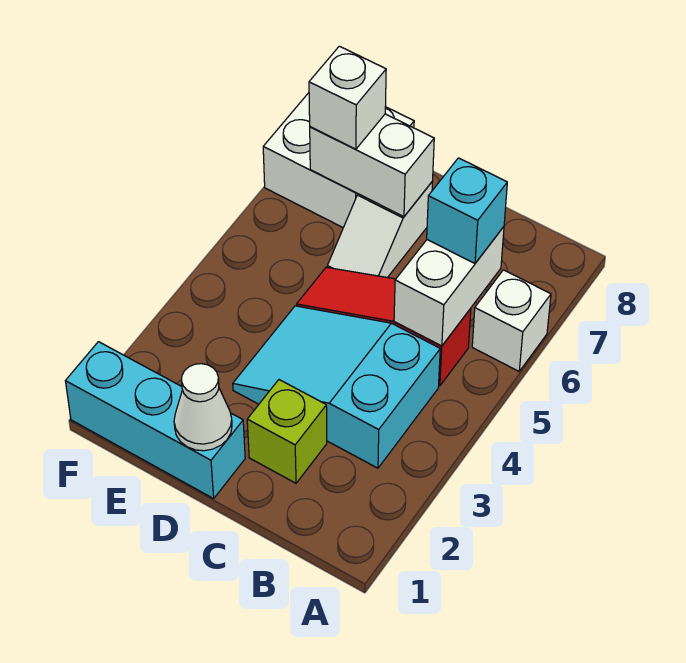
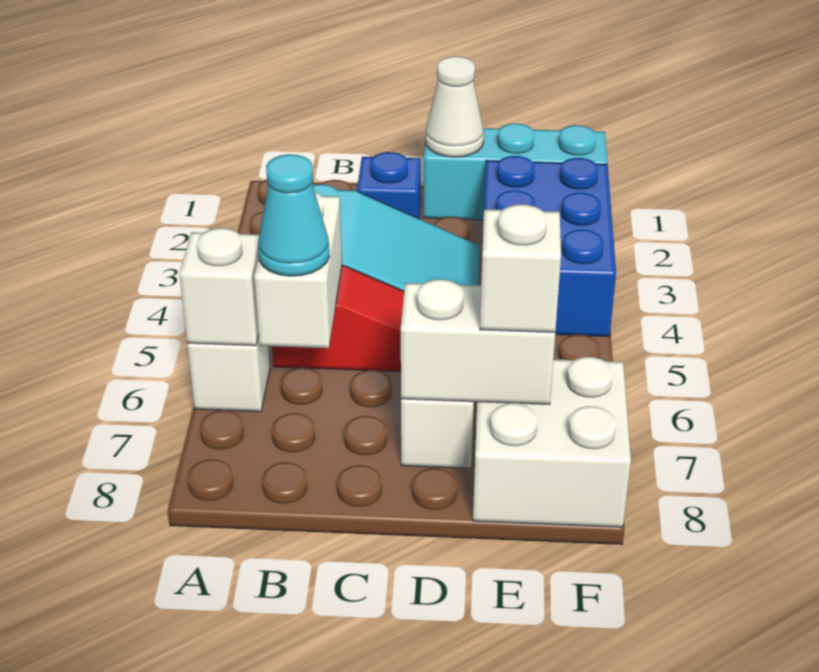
none -> white brick A6 level 2
cyan brick B6 level 3 -> cyan cone B6 level 3
lime brick C2 level 1 -> blue brick C2 level 1
none -> blue brick E2:F4 level 1

